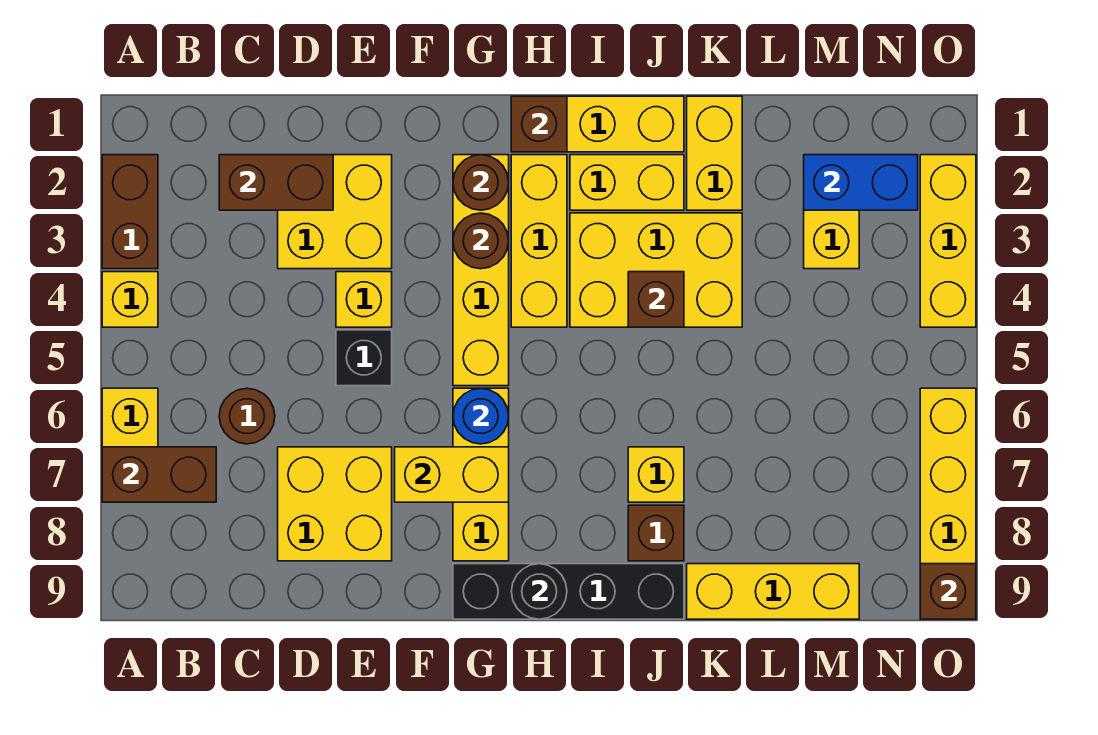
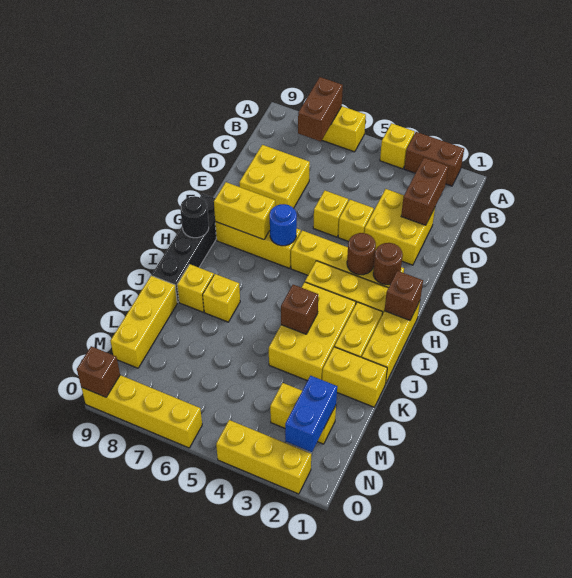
brown round brick C6 level 1 -> none
black brick E5 level 1 -> yellow brick E5 level 1
yellow brick F7:G7 level 2 -> yellow brick G7:G8 level 2
brown brick J8 level 1 -> yellow brick J8 level 1

